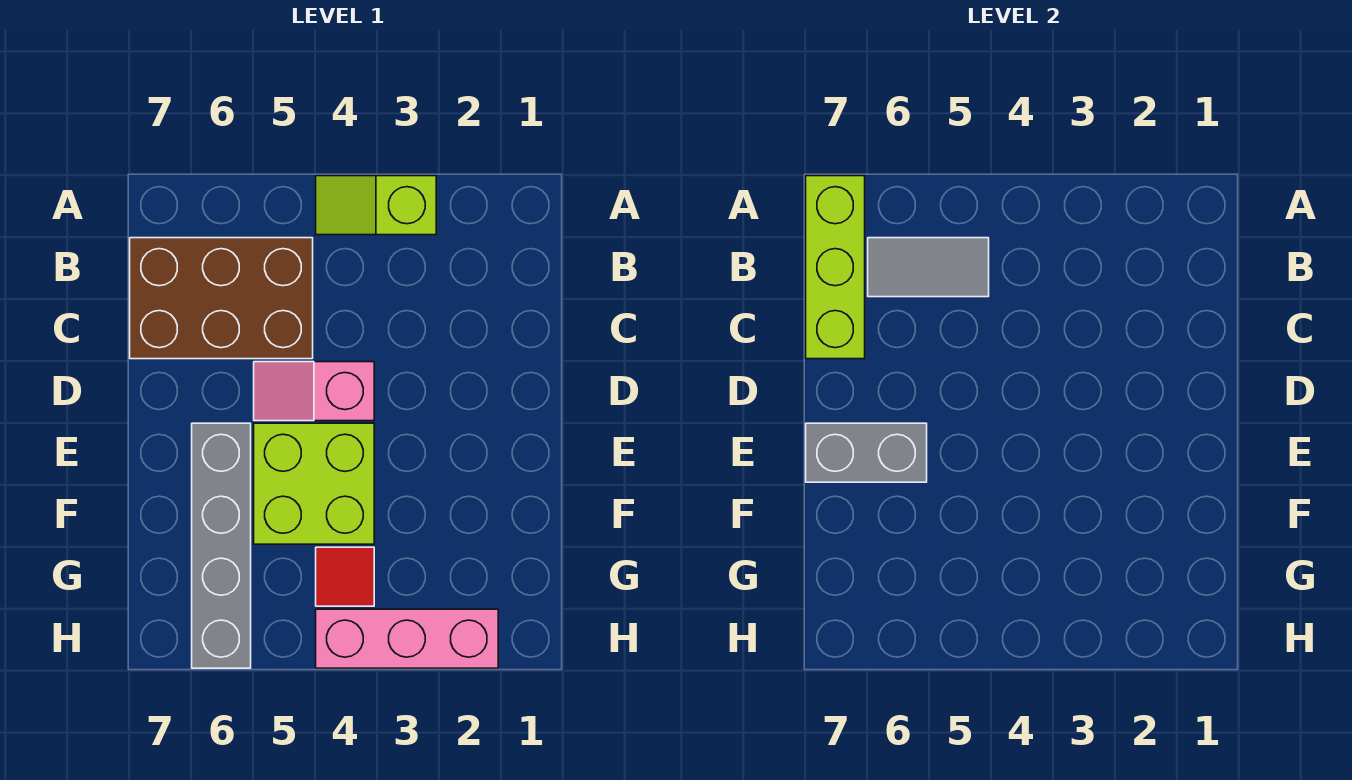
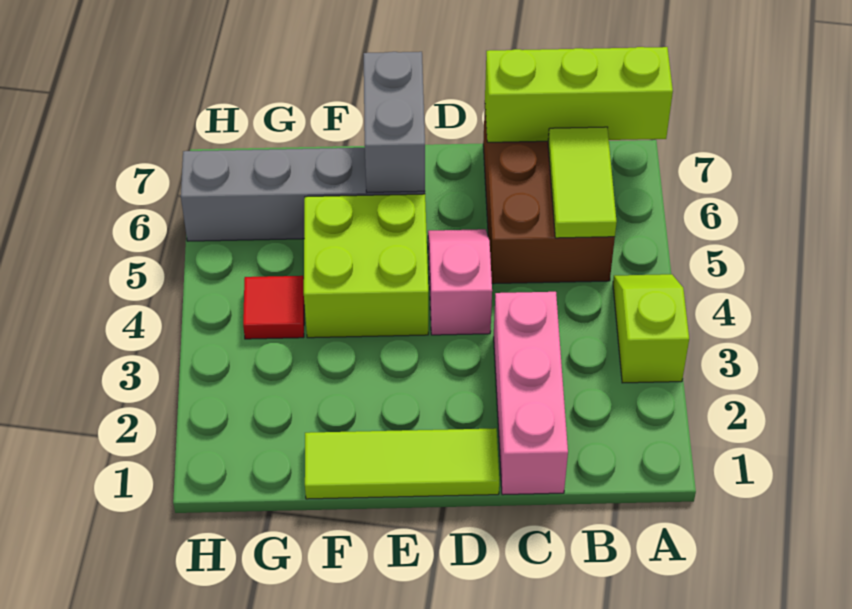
grey tile B5:B6 level 2 -> lime tile B5:B6 level 2
none -> lime tile D1:F1 level 1
pink brick H2:H4 level 1 -> pink brick C1:C3 level 1

